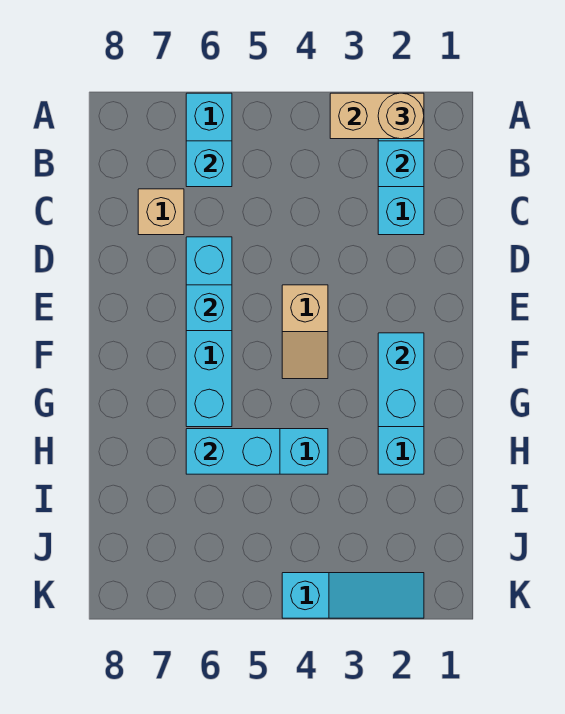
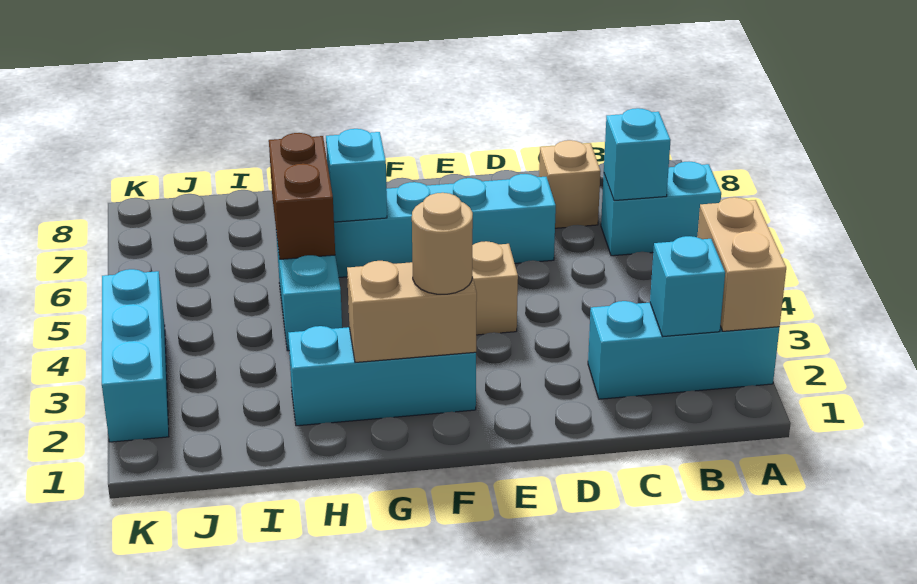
tan round brick A2 level 3 -> tan round brick F2 level 3
cyan brick E6 level 2 -> cyan brick G6 level 2
cyan brick F2:G2 level 2 -> tan brick F2:G2 level 2
cyan brick H5:H6 level 2 -> brown brick H5:H6 level 2
cyan slope K2:K4 level 1 top 4 -> cyan brick K2:K4 level 1

